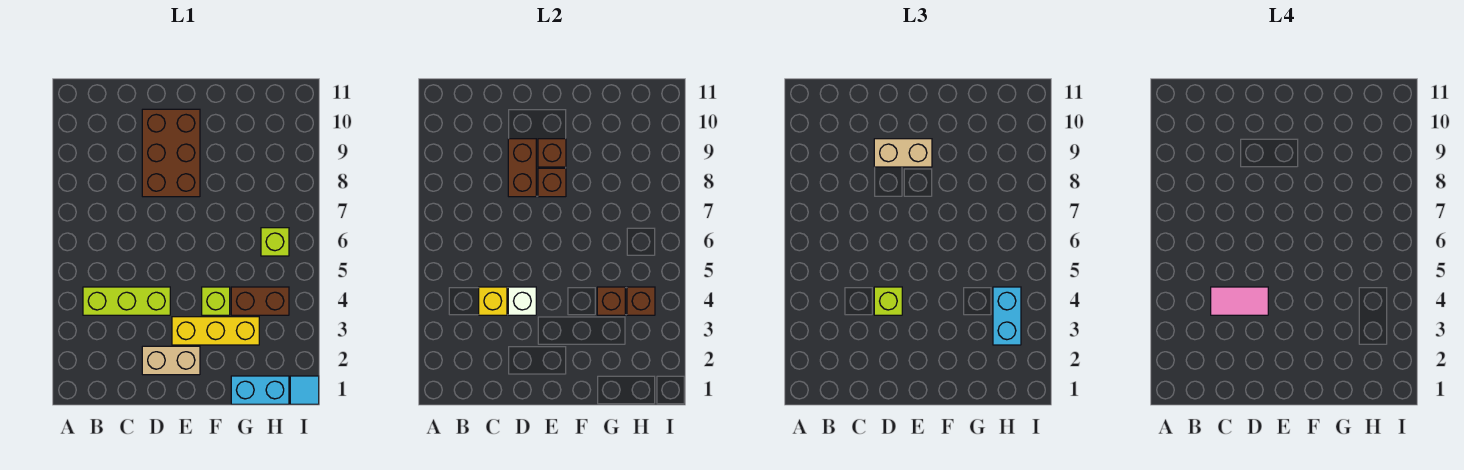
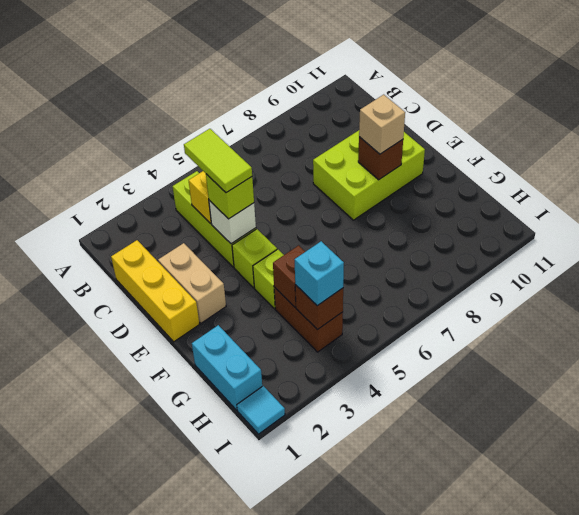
pink tile C4:D4 level 4 -> lime tile C4:D4 level 4
brown brick D8:E10 level 1 -> lime brick D8:E10 level 1
brown brick D8:D9 level 2 -> none
tan brick D9:E9 level 3 -> tan brick E9 level 3
yellow brick E3:G3 level 1 -> yellow brick C1:E1 level 1
brown brick E8 level 2 -> none
cyan brick H3:H4 level 3 -> cyan brick H4 level 3
lime brick H6 level 1 -> lime brick E4 level 1

